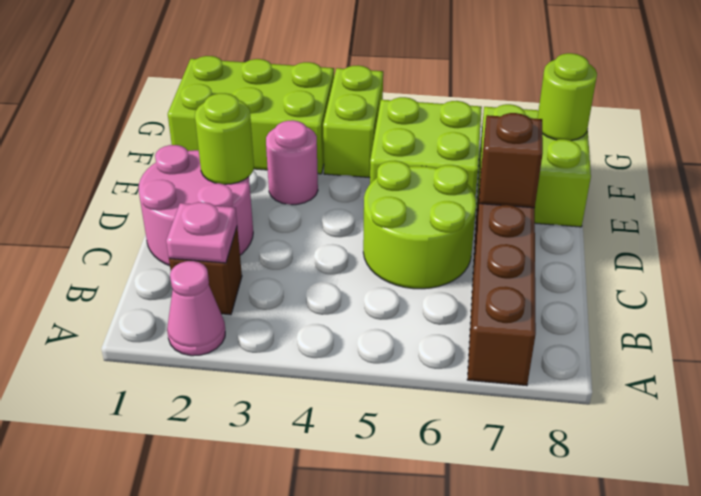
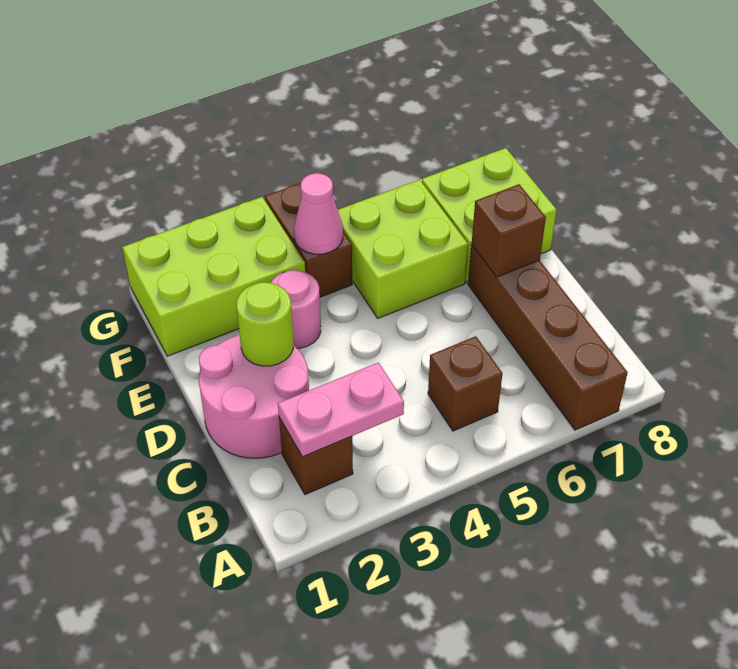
pink cone A2 level 1 -> pink cone F4 level 2
pink plate B2 level 2 -> pink plate B2:B3 level 2
none -> brown brick B5 level 1
lime round brick C5:D6 level 1 -> none
lime brick F4:G4 level 1 -> brown brick F4:G4 level 1
lime round brick F8 level 2 -> none

